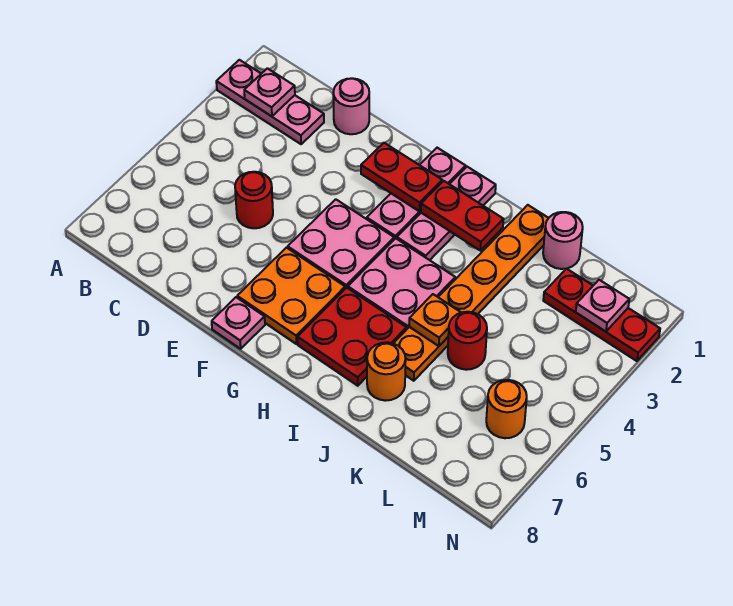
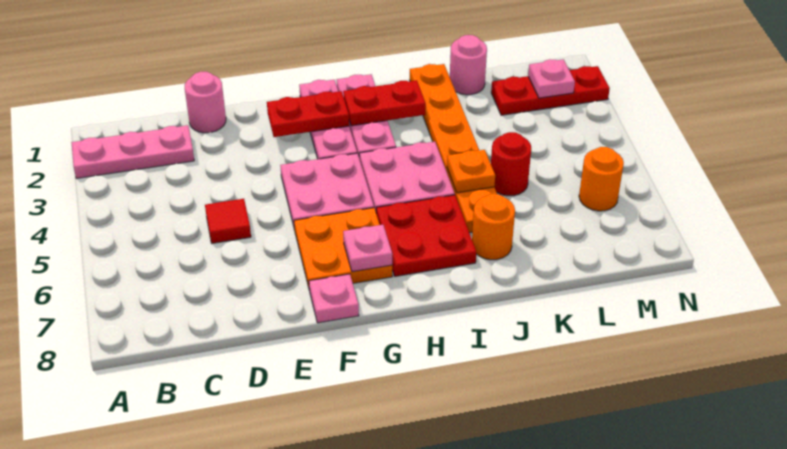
pink plate B2 level 2 -> pink plate G7 level 2
red round brick D5 level 1 -> red tile D5 level 1

